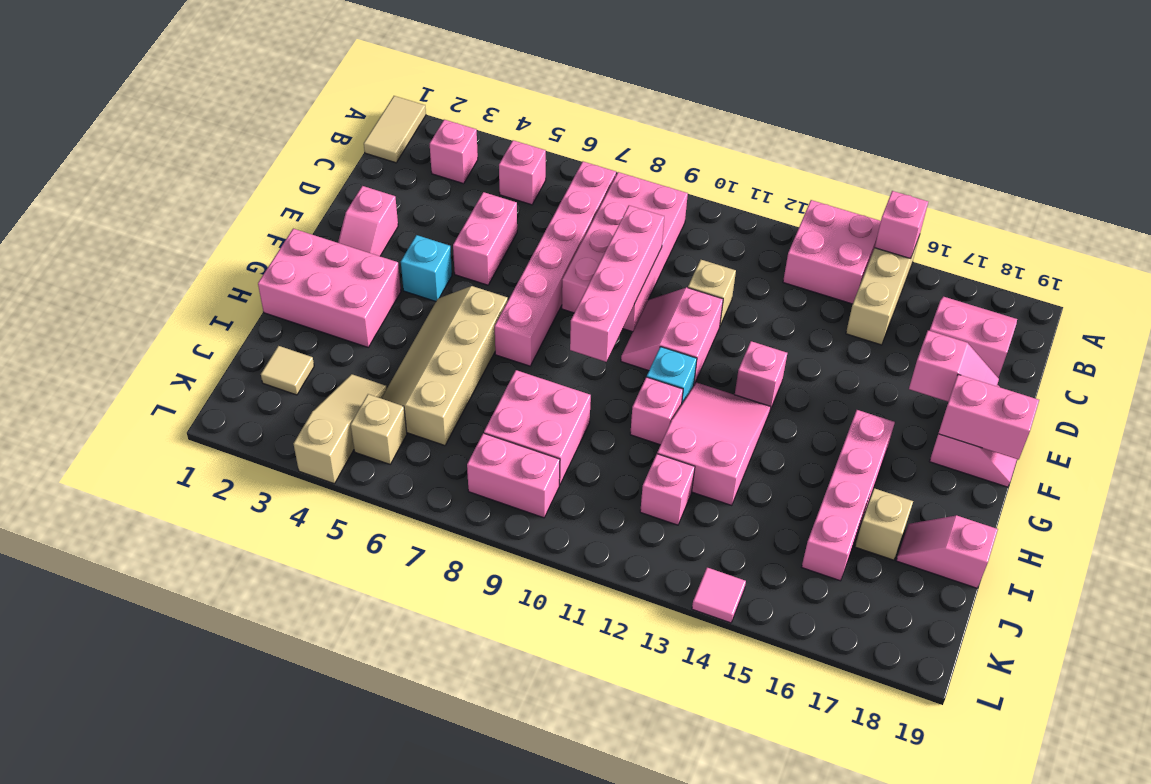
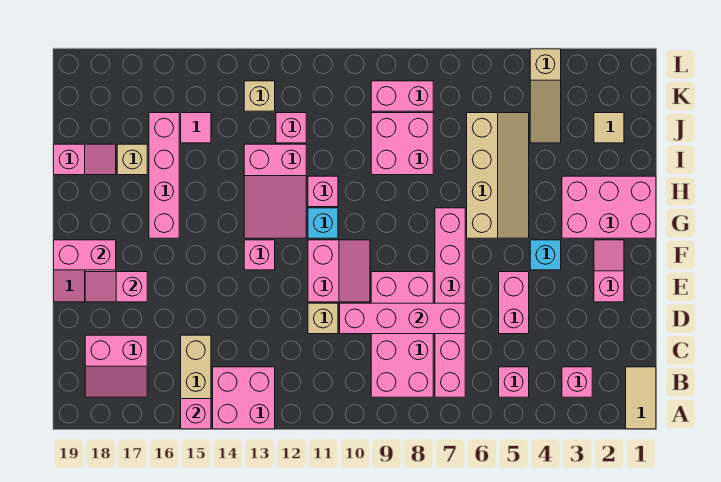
pink brick D9:G9 level 2 -> pink brick D7:D10 level 2
tan brick K5 level 1 -> tan brick K13 level 1
pink tile L14 level 1 -> pink tile J15 level 1

